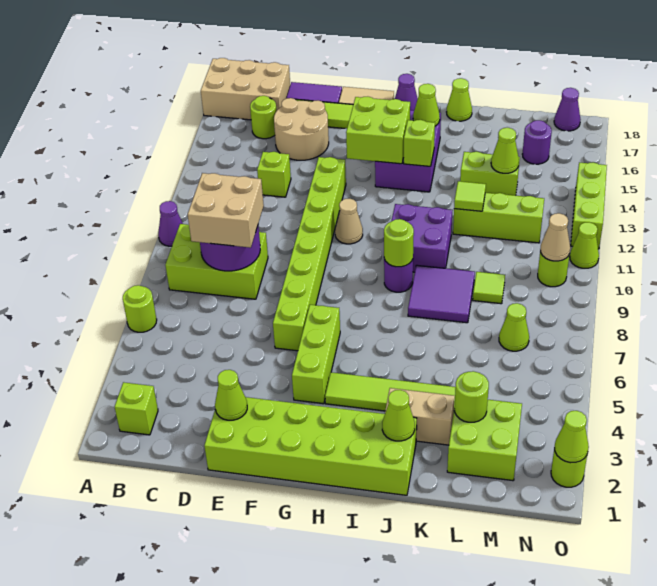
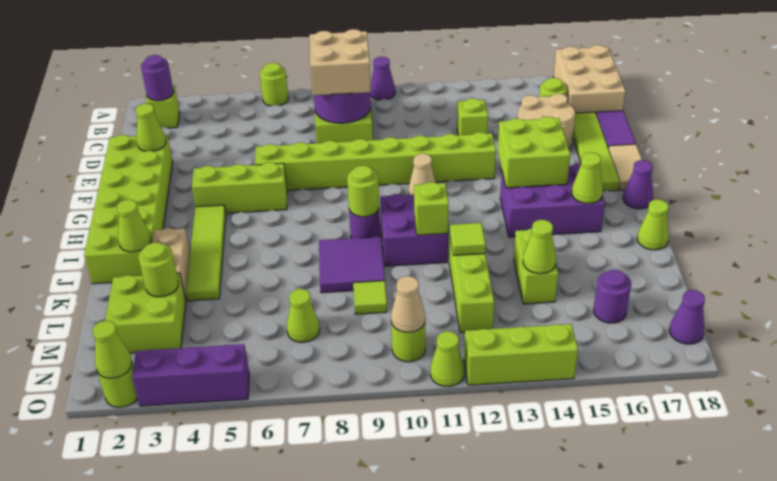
none -> purple round brick B2 level 2
lime brick I14 level 2 -> lime brick J11 level 2
none -> purple brick O3:O5 level 1

